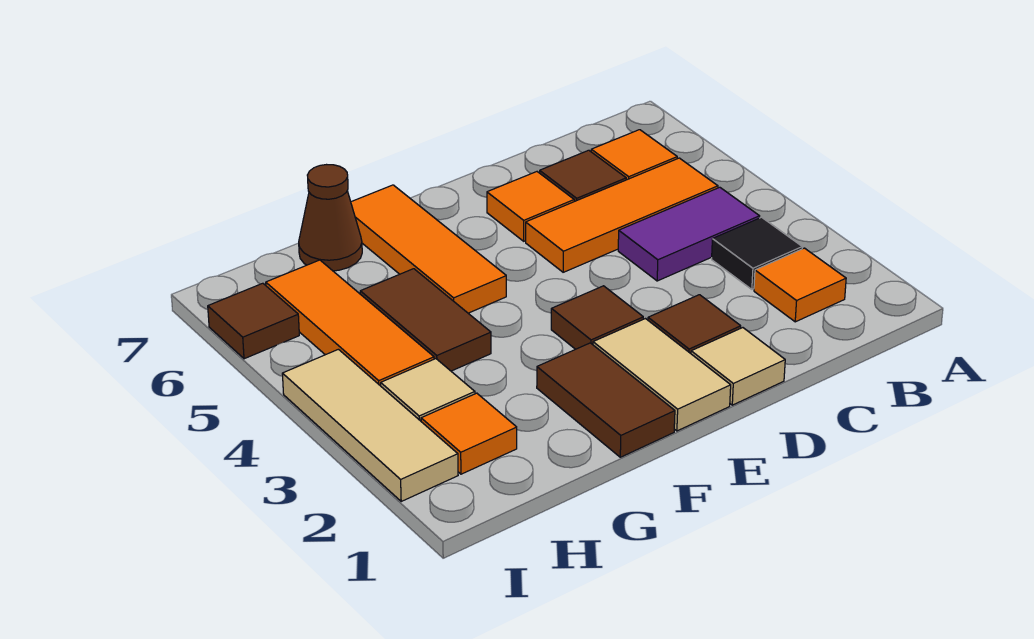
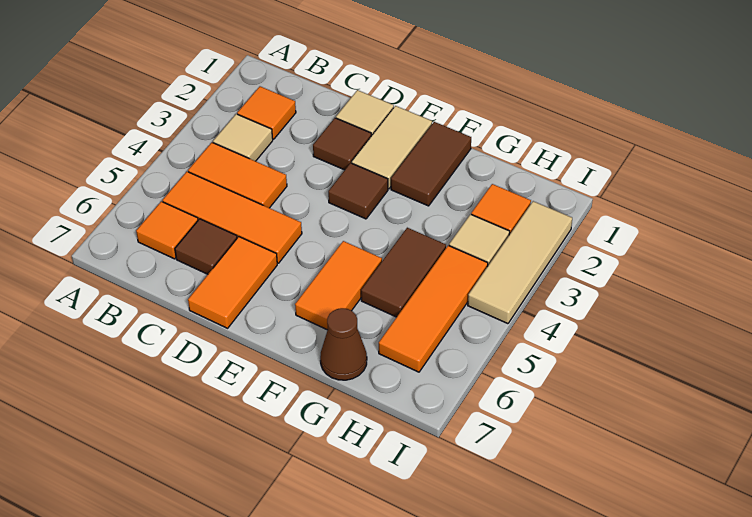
black tile B3 level 1 -> tan tile B3 level 1
purple tile B4:C4 level 1 -> orange tile B4:C4 level 1
orange tile D6 level 1 -> orange tile D6:D7 level 1
orange tile F5:F7 level 1 -> orange tile F5:F6 level 1
brown tile I6 level 1 -> none

